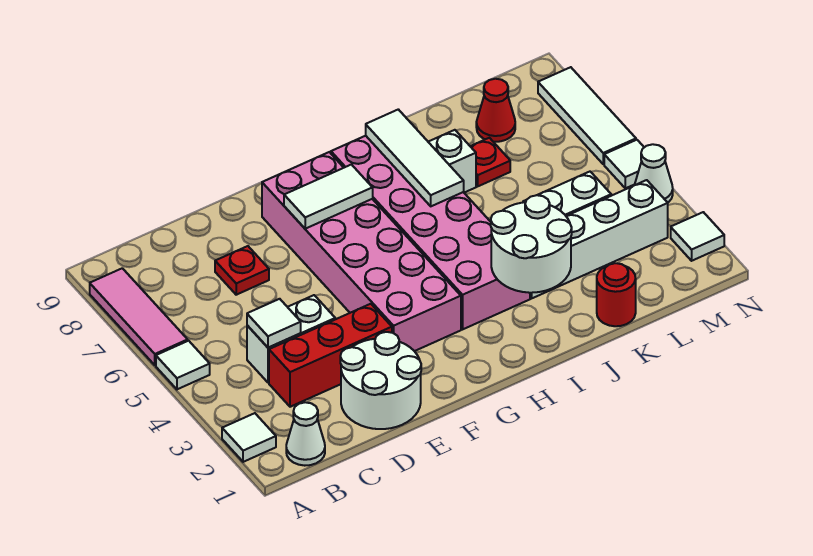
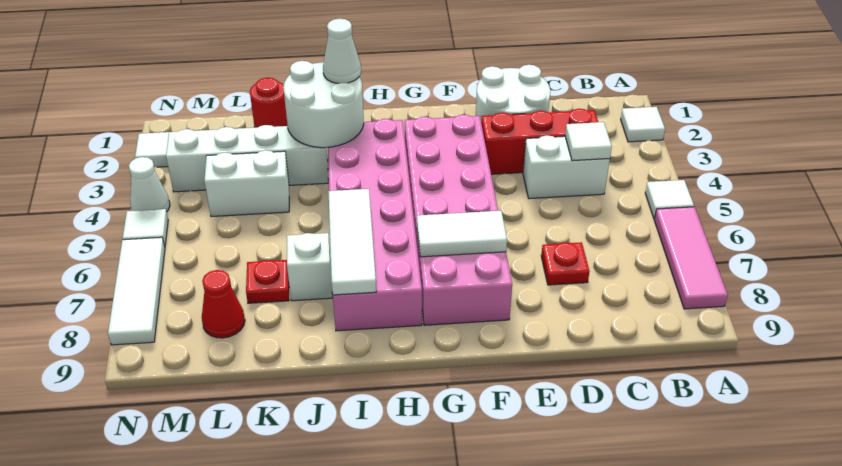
white cone B1 level 1 -> white cone I2 level 3

